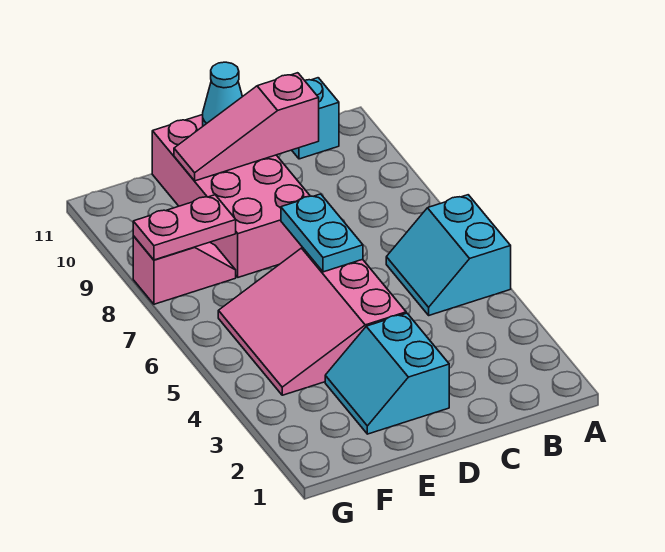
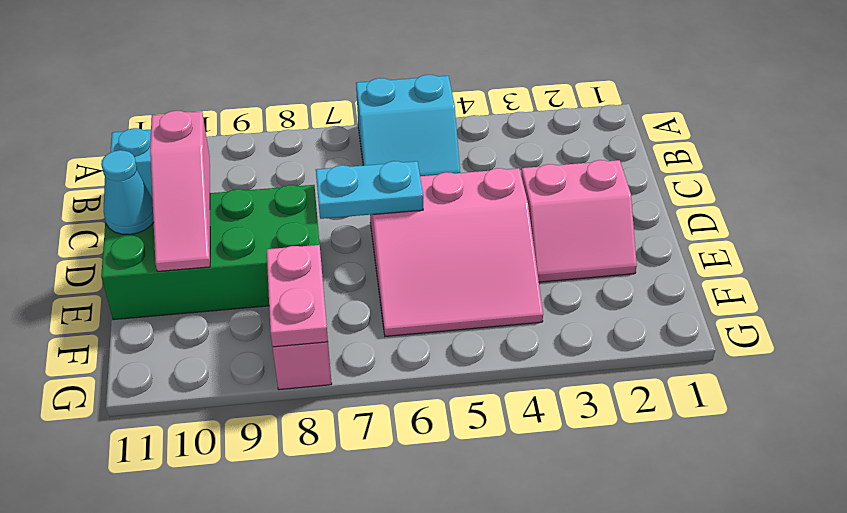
cyan slope D2:E3 level 1 top D -> pink slope D2:E3 level 1 top D
pink brick D8:E11 level 1 -> green brick D8:E11 level 1

